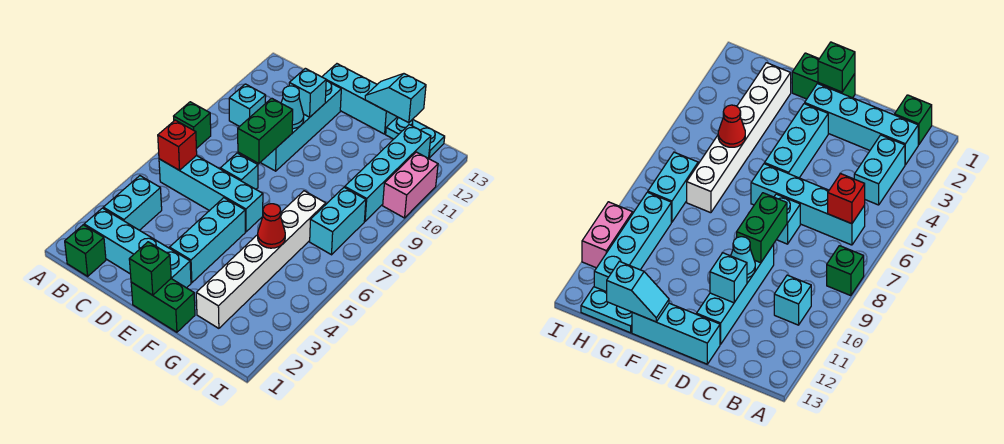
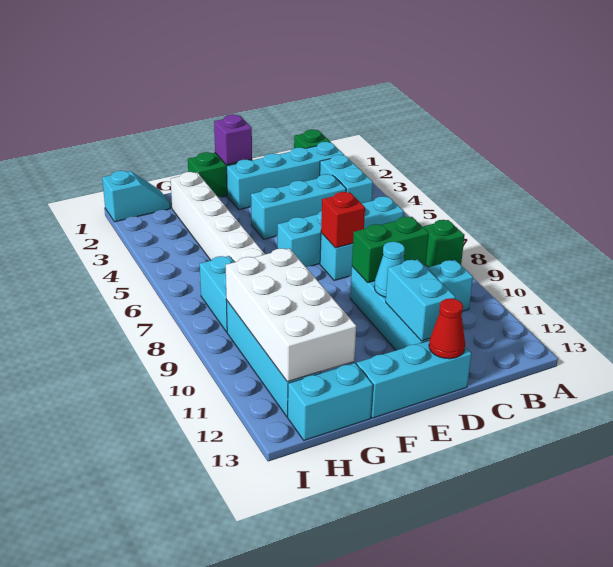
red brick B6 level 2 -> red brick D7 level 2
green brick D8:D9 level 2 -> green brick C9:D9 level 2
cyan brick D11 level 2 -> cyan brick D11:D12 level 2
green brick E1 level 2 -> purple brick E1 level 2
cyan brick E3:E5 level 1 -> cyan brick C4:E4 level 1
cyan slope F13:G13 level 2 top G -> cyan slope H1:I1 level 1 top I
red cone G5 level 2 -> red cone D13 level 2
none -> white brick G9:H12 level 2
cyan plate G13:H13 level 1 -> cyan brick G13:H13 level 1
pink brick I10:I11 level 1 -> none

